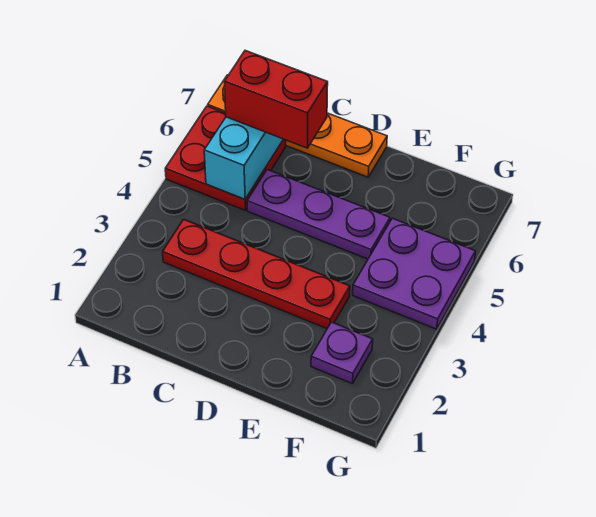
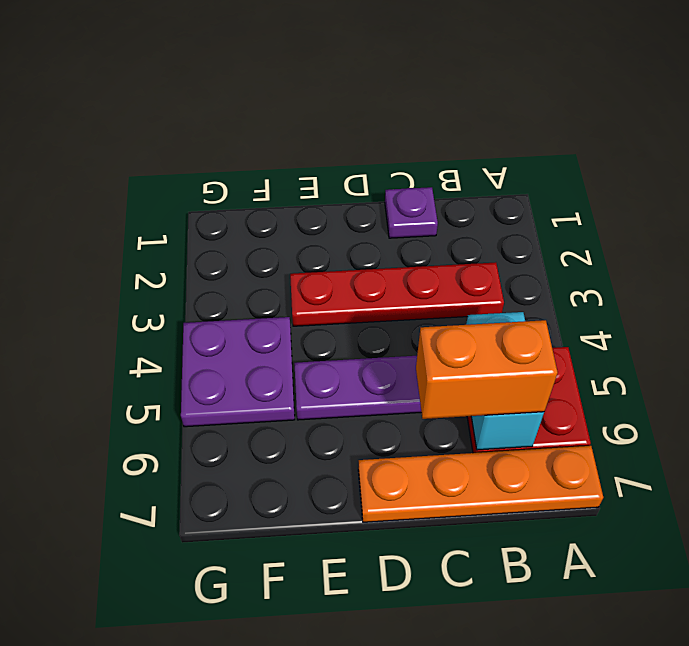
red brick B6:C6 level 3 -> orange brick B6:C6 level 3
purple plate F2 level 1 -> purple plate C1 level 1

